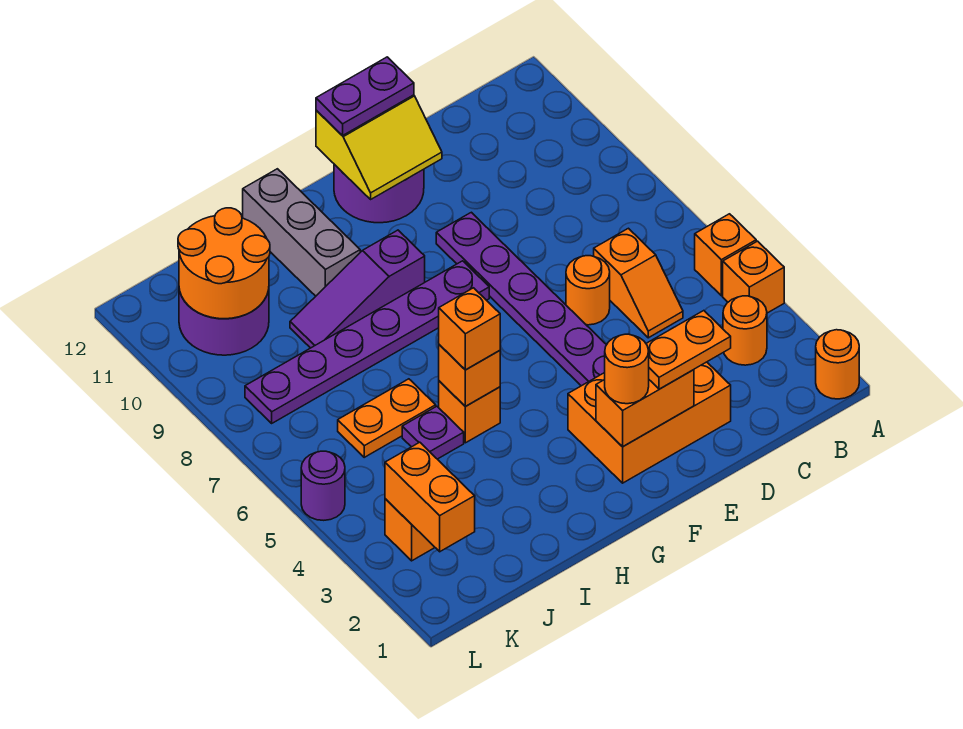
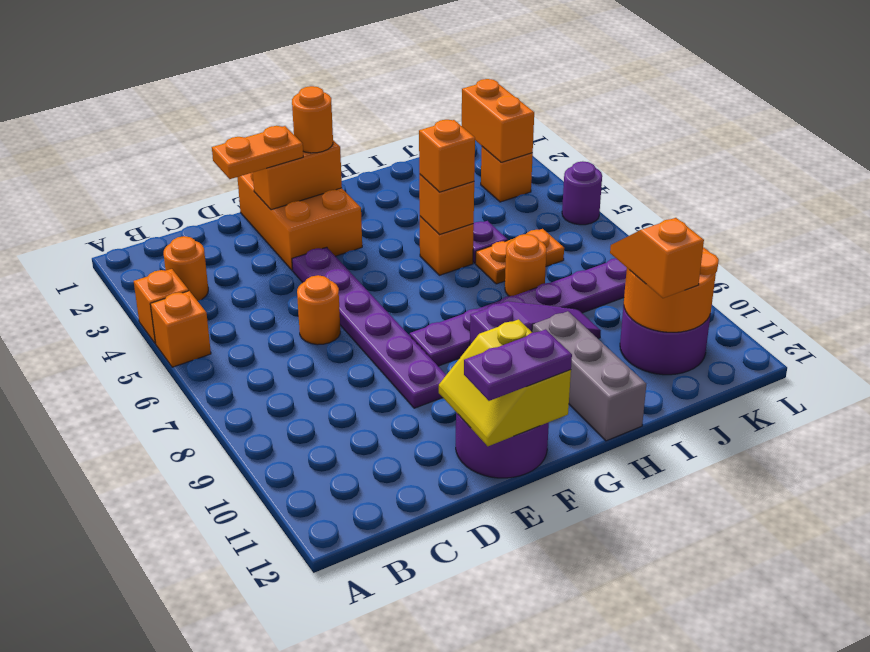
orange round brick A1 level 1 -> orange round brick I7 level 1
orange slope C5:C6 level 1 top 6 -> orange slope J10:J11 level 3 top 11
orange brick D2:F3 level 1 -> orange brick E1:F3 level 1
yellow slope E11:F12 level 2 top 12 -> yellow slope E11:F12 level 2 top F

